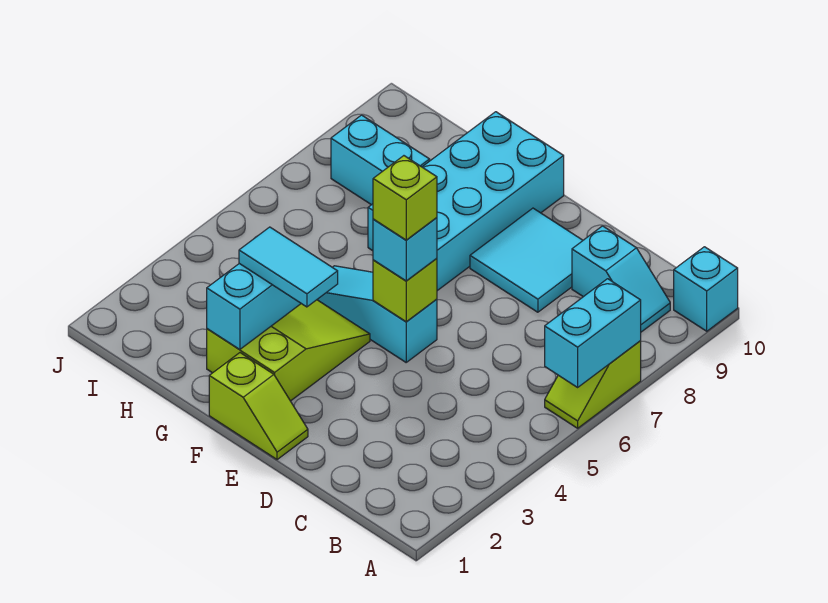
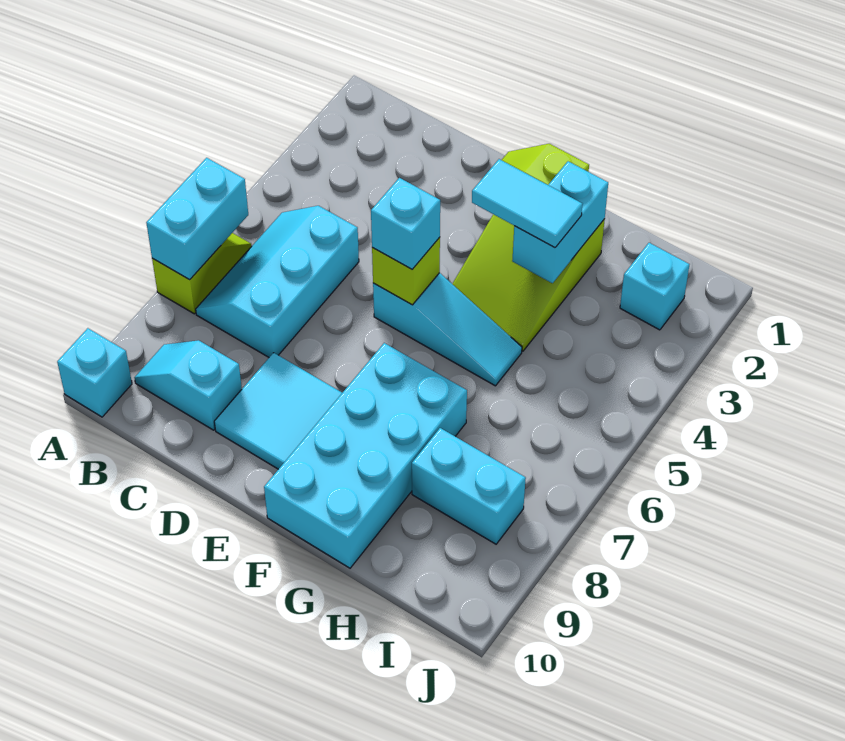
none -> cyan slope B5:C7 level 1 top C
lime brick E5 level 4 -> none
none -> cyan brick I2 level 1

